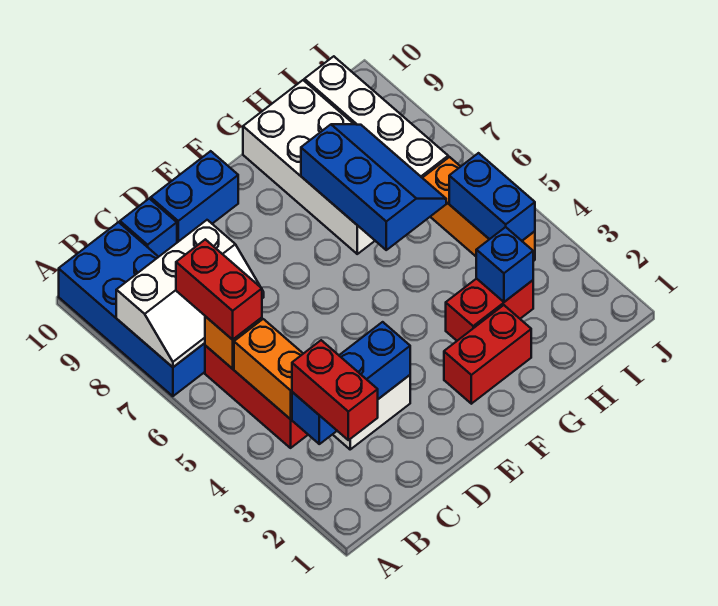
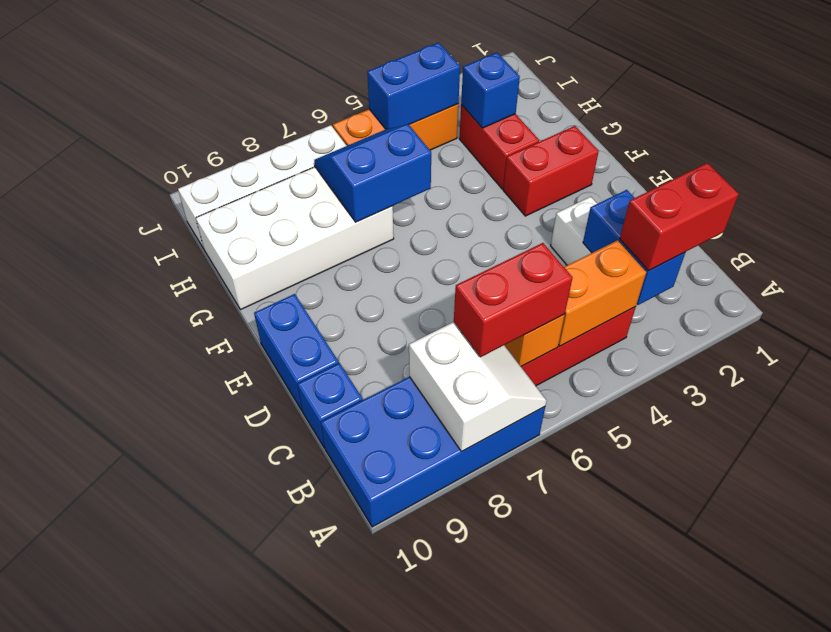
white slope A7:C8 level 2 top 8 -> white slope A7:B8 level 2 top 8
blue brick B3:D3 level 2 -> blue brick B3:C3 level 2
red brick F2:G2 level 1 -> red brick F2:F3 level 1
blue slope G6:H8 level 2 top G -> blue slope G6:H7 level 2 top G

